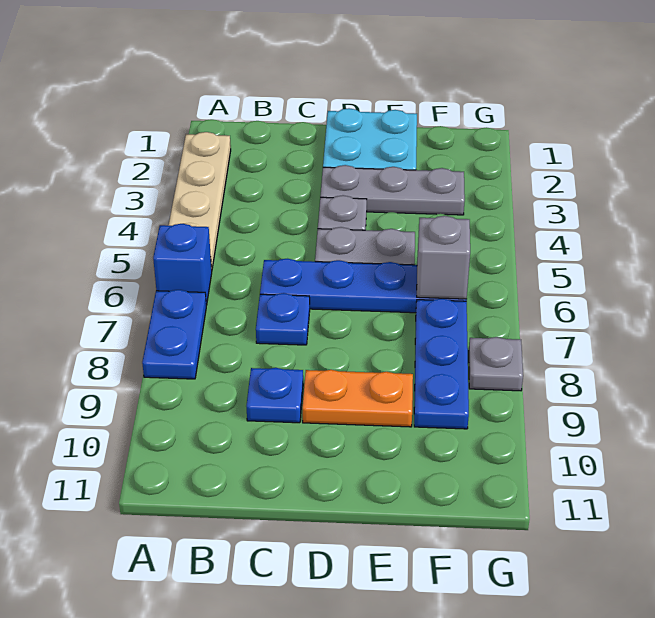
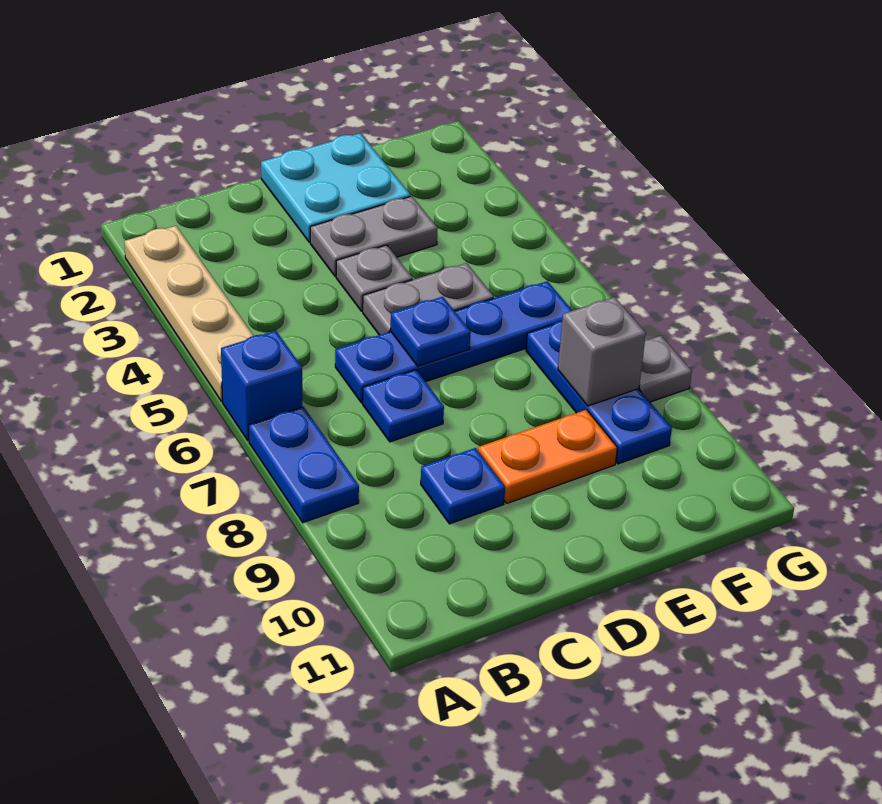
grey plate D3:F3 level 1 -> grey plate D3:E3 level 1
none -> blue plate D6 level 2
grey brick F6 level 2 -> grey brick F8 level 2

